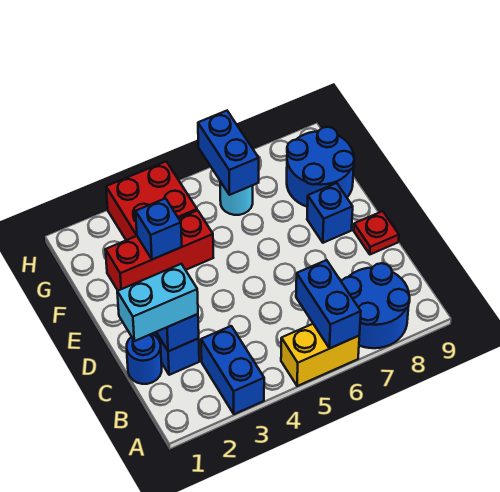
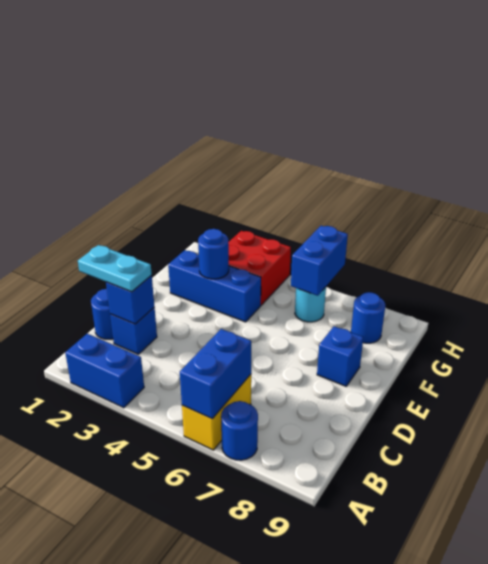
blue brick A3:B3 level 1 -> blue brick A2:A3 level 1
yellow brick A5:A6 level 1 -> yellow brick A6:B6 level 1
blue round brick A7:B8 level 1 -> blue round brick A7 level 1
cyan brick C1:C2 level 3 -> cyan plate C1:C2 level 3
red plate D9 level 1 -> none
red brick F2:F4 level 1 -> blue brick F2:F4 level 1
blue brick F3 level 2 -> blue round brick F3 level 2
blue round brick F8:G9 level 1 -> blue round brick G8 level 1

